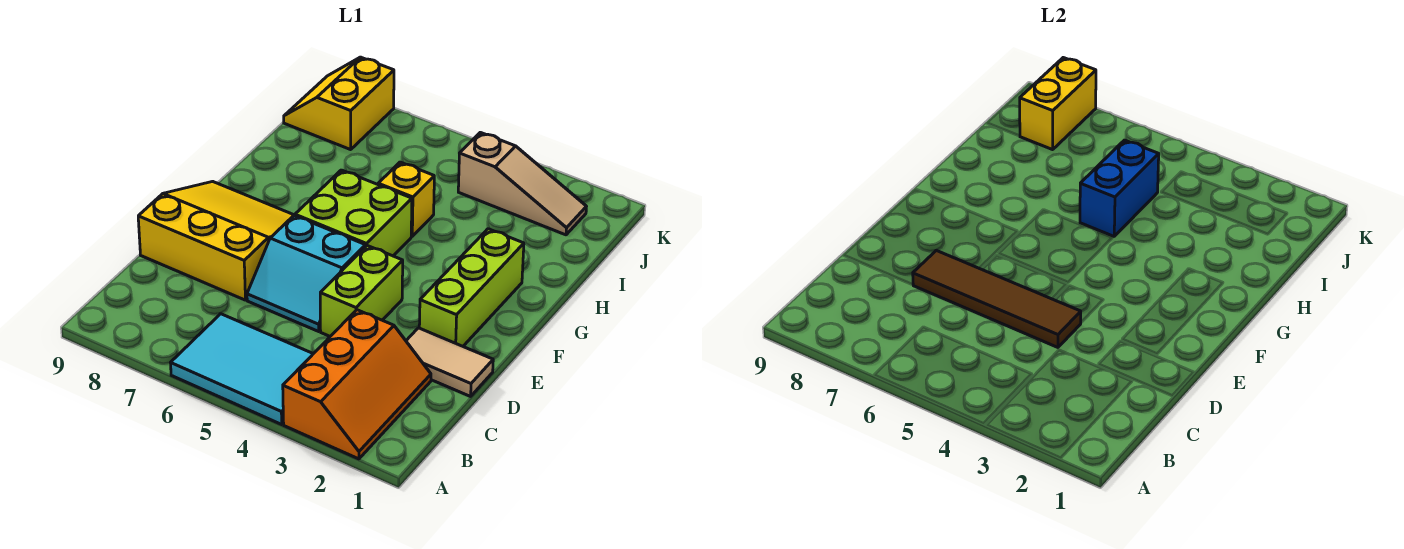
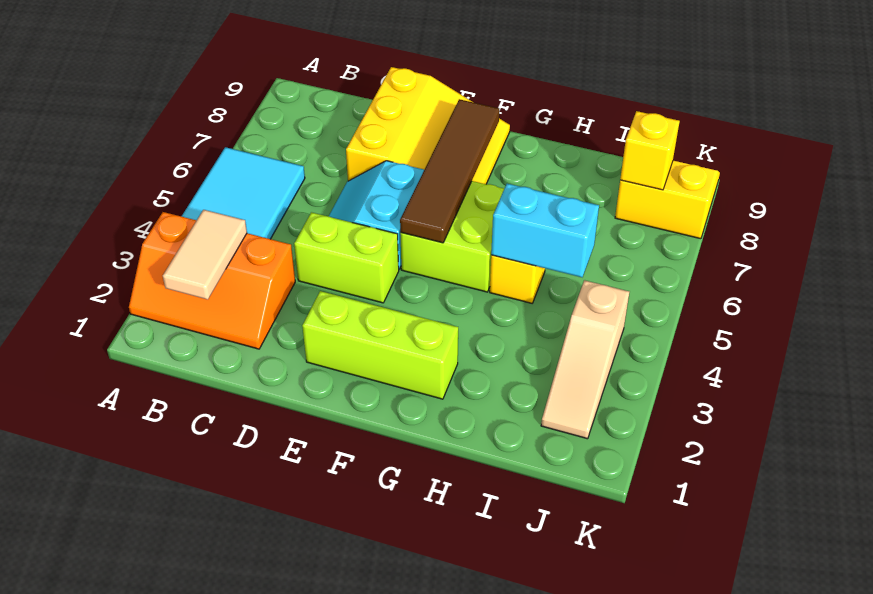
tan tile D1:D2 level 1 -> tan tile B2:B3 level 2
brown tile D4:D7 level 2 -> brown tile F5:F8 level 2
blue brick H5:I5 level 2 -> cyan brick H5:I5 level 2
yellow brick J8:K8 level 2 -> yellow brick J8 level 2

